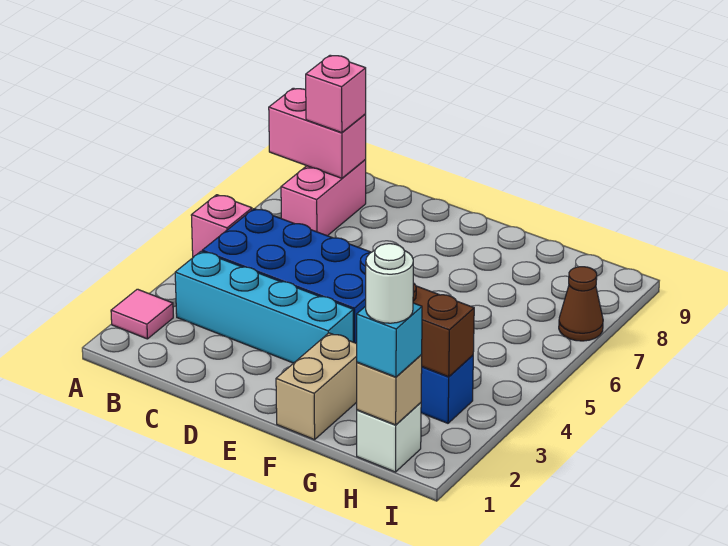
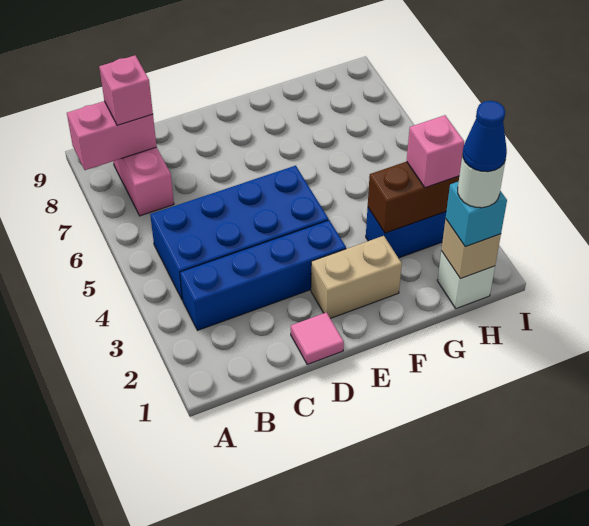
pink tile A2 level 1 -> pink tile D1 level 1
pink brick A5 level 1 -> pink brick H3 level 3
cyan brick B3:E3 level 1 -> blue brick B3:E3 level 1
tan brick F1:F2 level 1 -> tan brick E2:F2 level 1
none -> blue cone H1 level 5
brown cone I7 level 1 -> none

